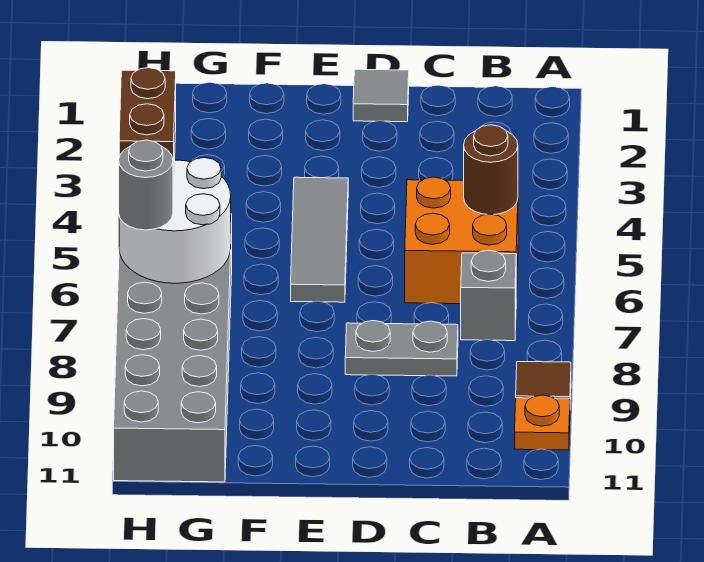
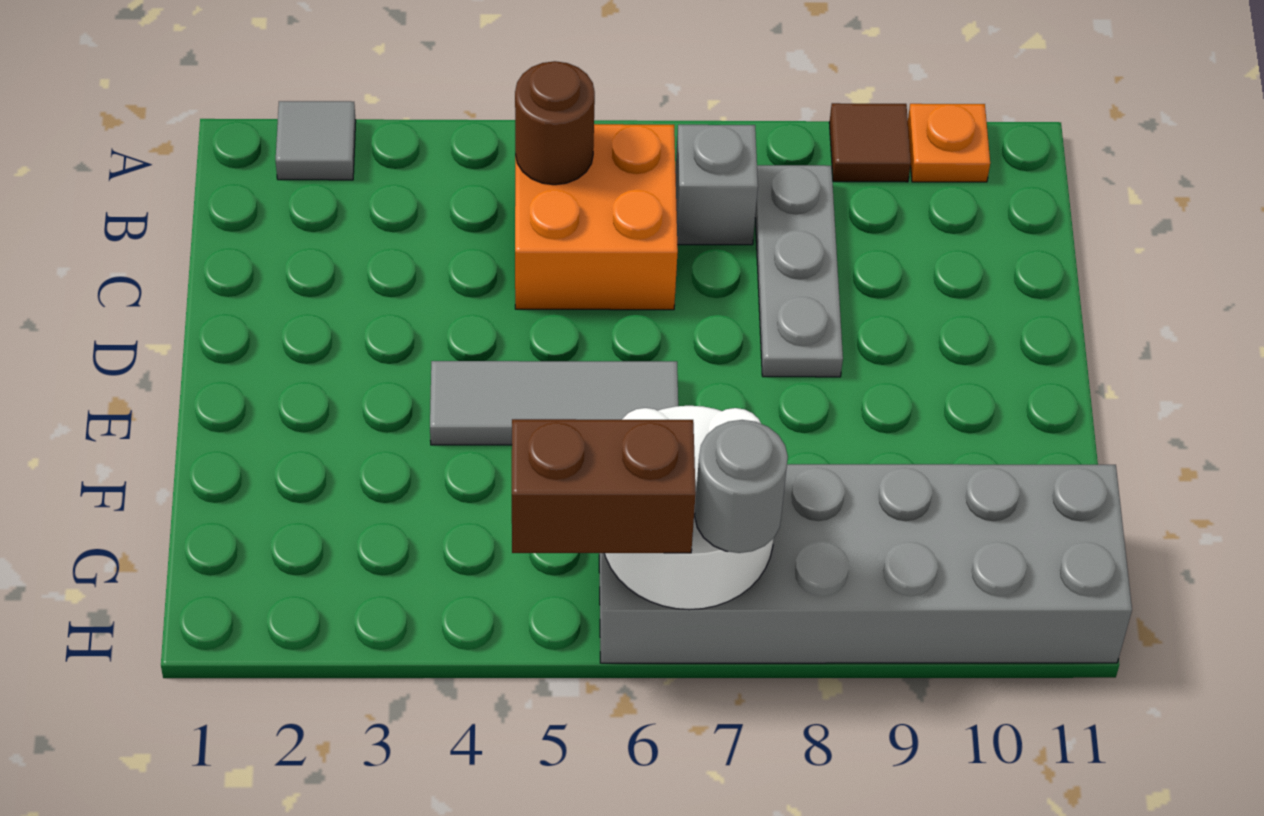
grey plate C8:D8 level 1 -> grey plate B8:D8 level 1
grey tile D1 level 1 -> grey tile A2 level 1

